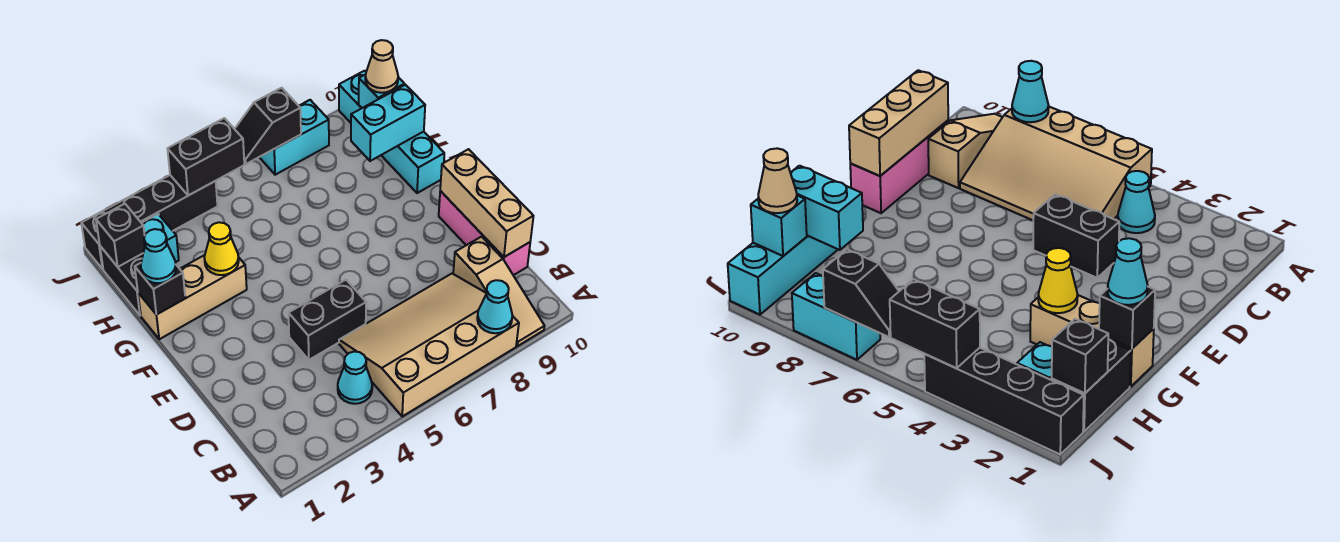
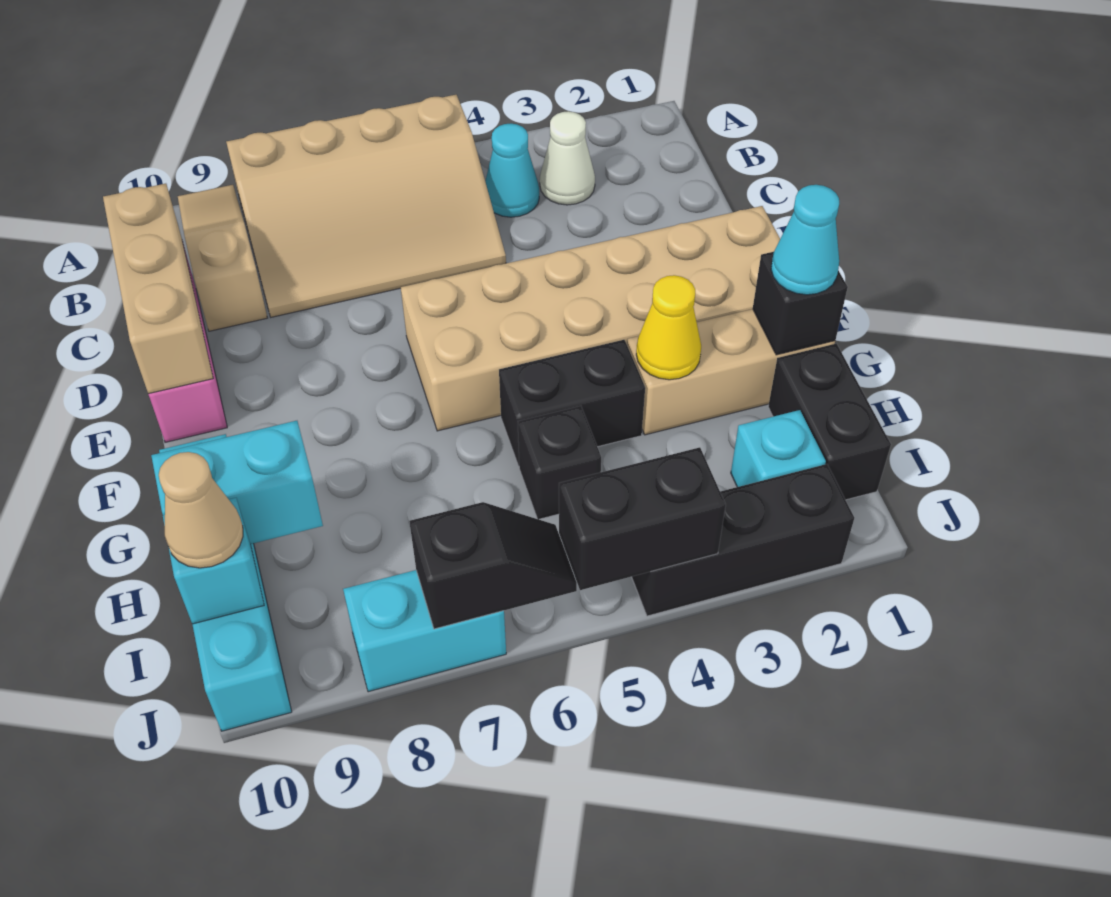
cyan cone A8 level 2 -> none
none -> white cone B3 level 1
black brick D4:D5 level 1 -> black brick G4:G5 level 1
none -> tan brick E1:F6 level 1
black brick I1 level 2 -> black brick H5 level 1
black brick J1:J4 level 1 -> black brick J2:J4 level 1

